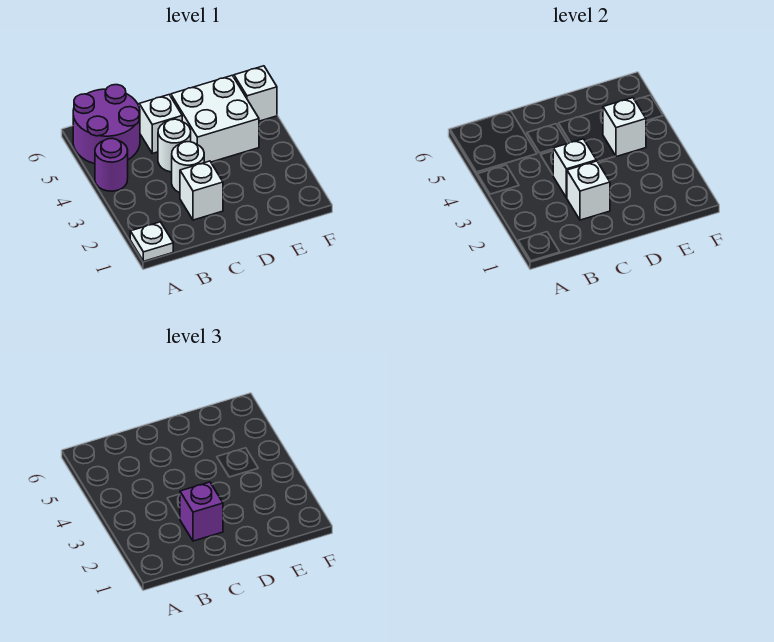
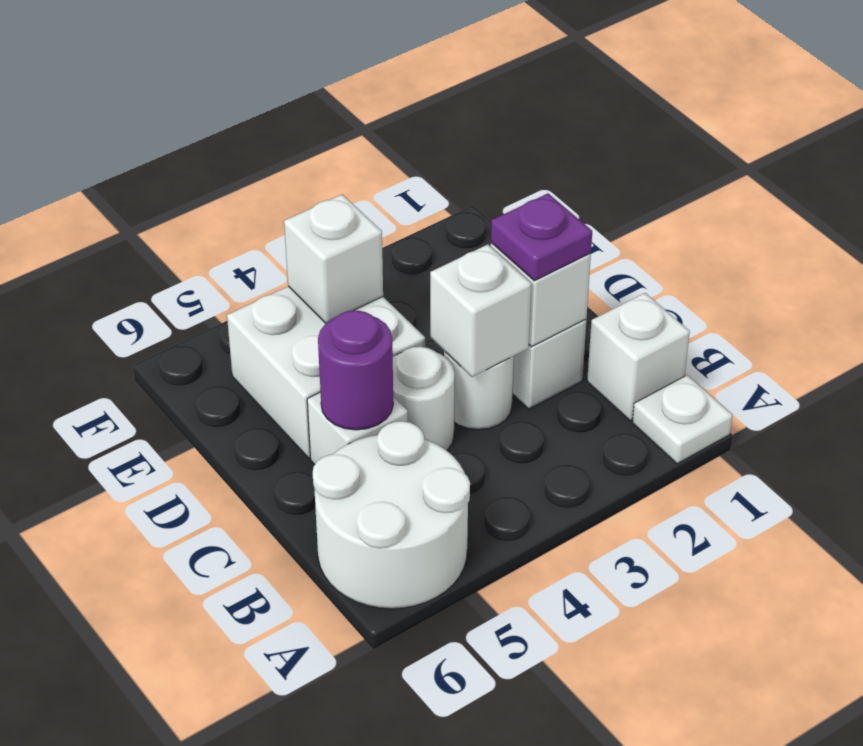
purple round brick A4 level 1 -> purple round brick C5 level 2
purple round brick A5:B6 level 1 -> white round brick A5:B6 level 1
purple brick C2 level 3 -> purple plate C2 level 3
white brick F5 level 1 -> white brick B1 level 1

